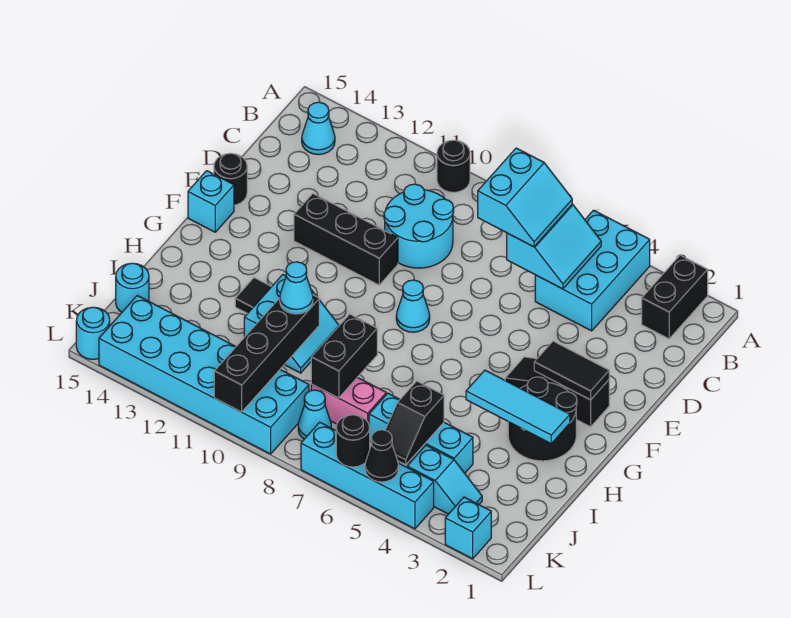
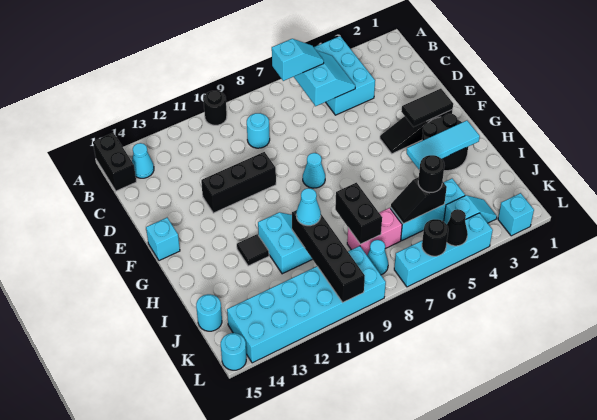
black brick A2:B2 level 1 -> black brick A15:B15 level 1
cyan slope B6:C7 level 3 top 7 -> cyan slope B6:B7 level 3 top 7
cyan round brick C9:D10 level 1 -> cyan round brick C9 level 1
black round brick E15 level 1 -> black round brick J5 level 3
black slope J5:K5 level 2 top J -> black slope J5:J6 level 2 top 5

